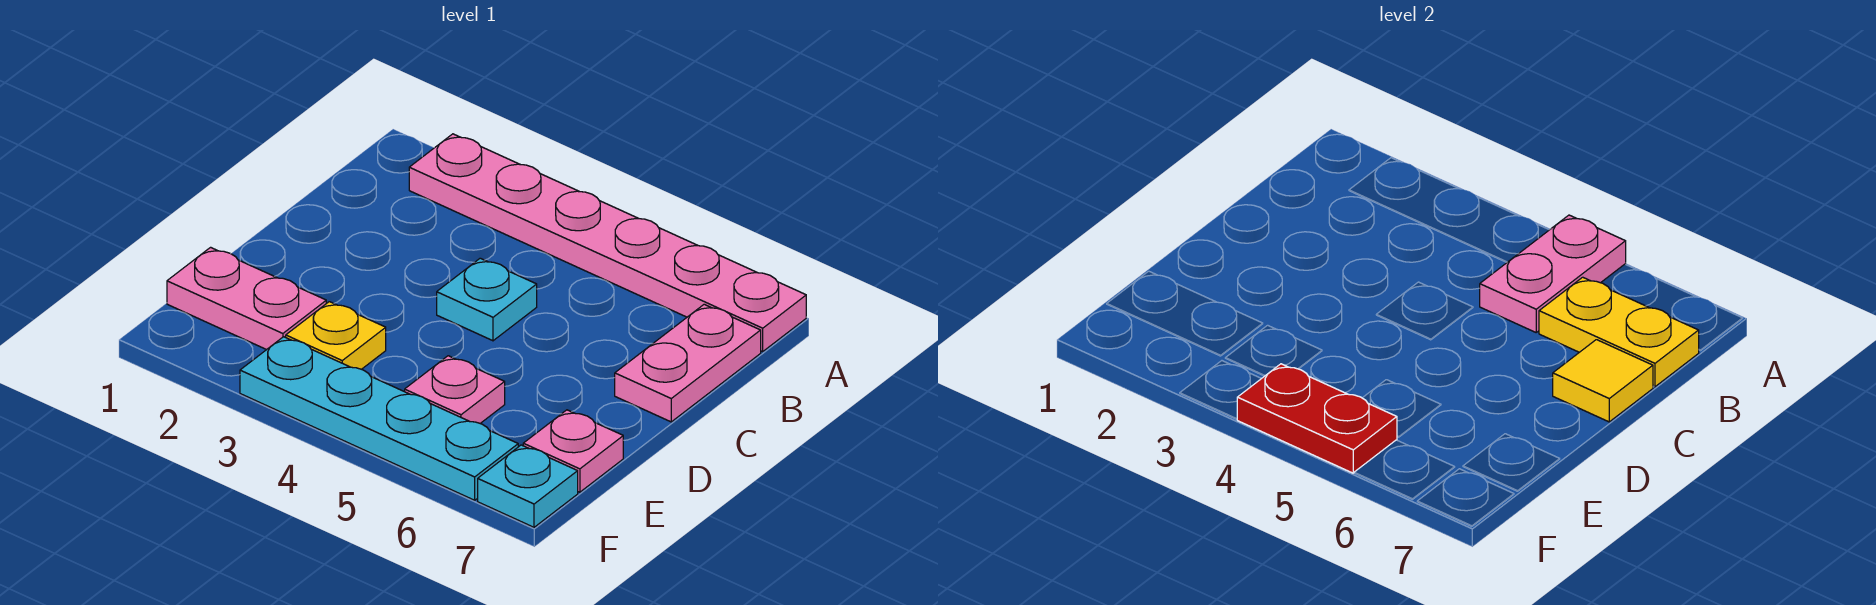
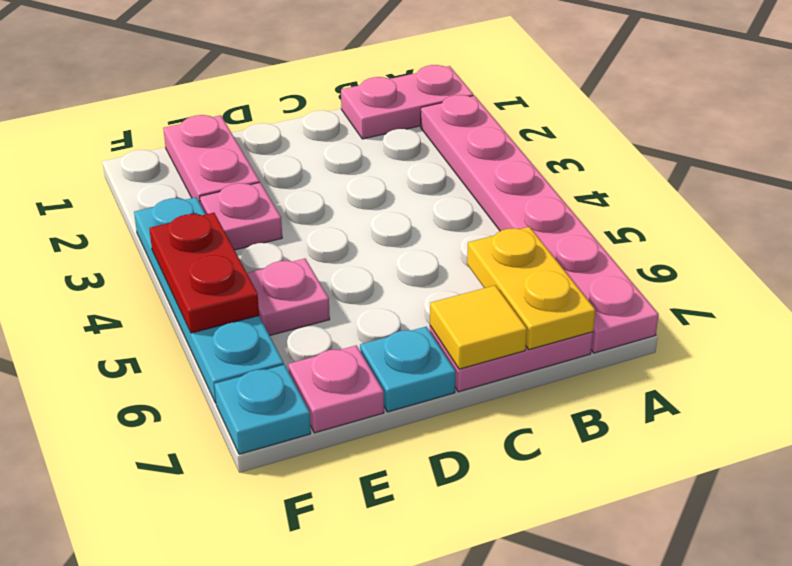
pink plate A5:B5 level 2 -> pink plate A1:B1 level 1
cyan plate C4 level 1 -> cyan plate D7 level 1
yellow plate E3 level 1 -> pink plate E3 level 1

